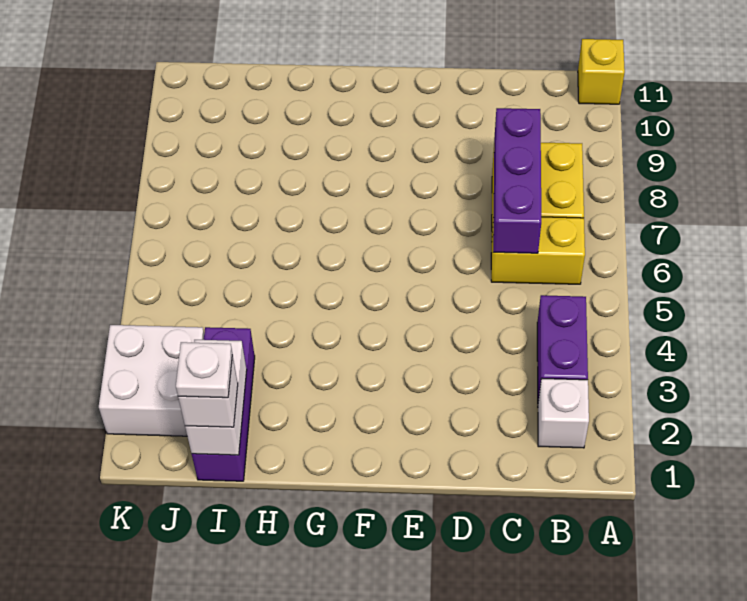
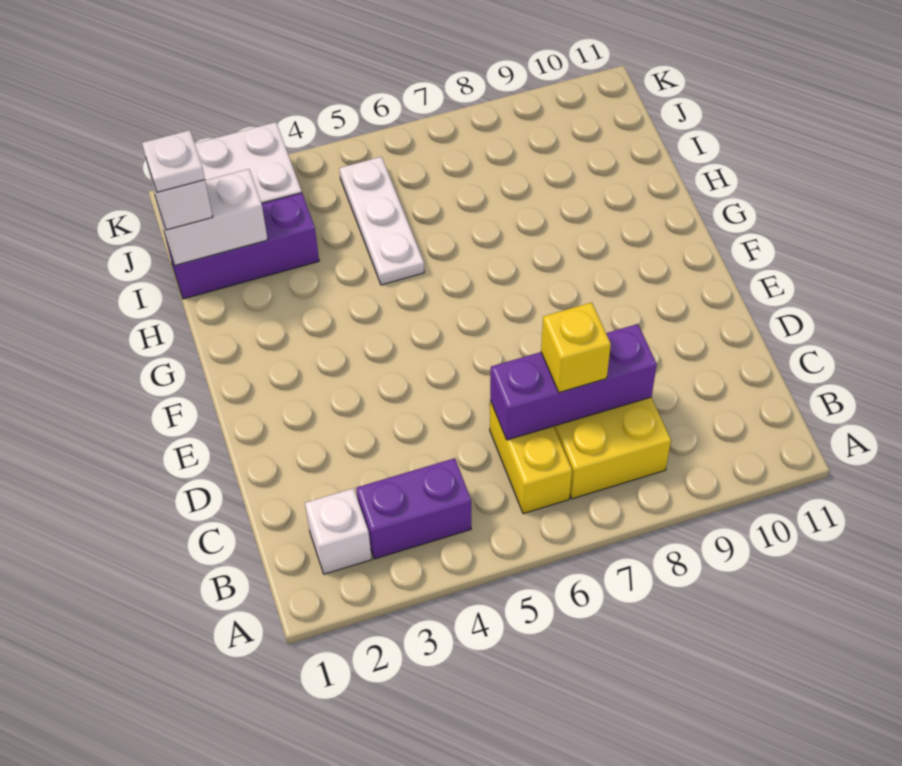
yellow brick A11 level 1 -> yellow brick C7 level 3
none -> white plate H5:J5 level 1

